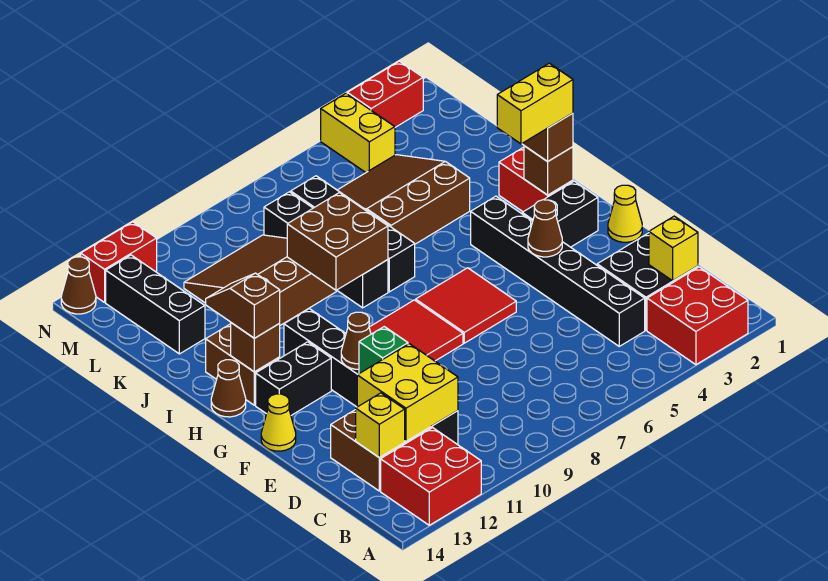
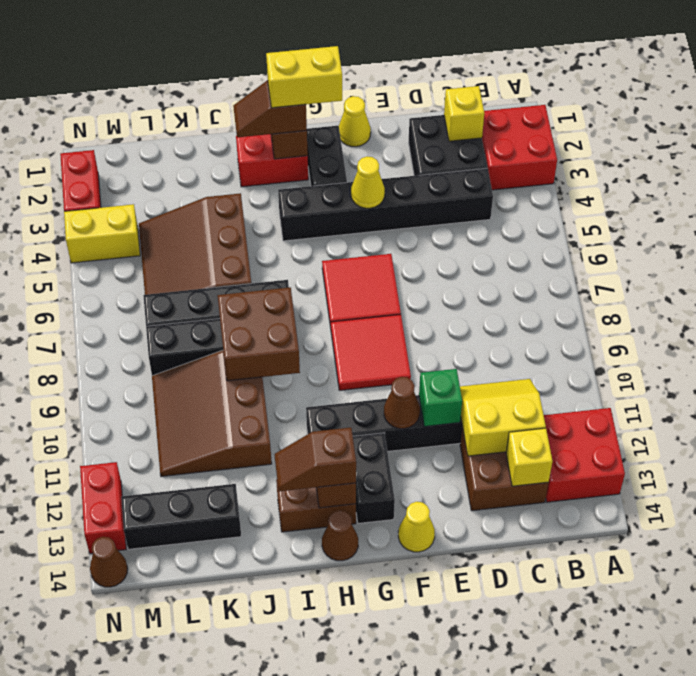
yellow brick C11:D12 level 2 -> yellow slope C11:D12 level 2 top 12
brown cone F4 level 2 -> yellow cone F4 level 2
yellow brick H2:H3 level 4 -> yellow brick G2:H2 level 4

